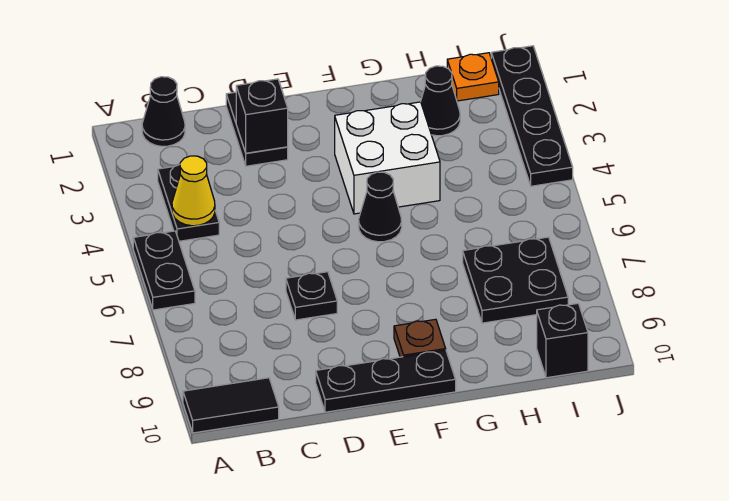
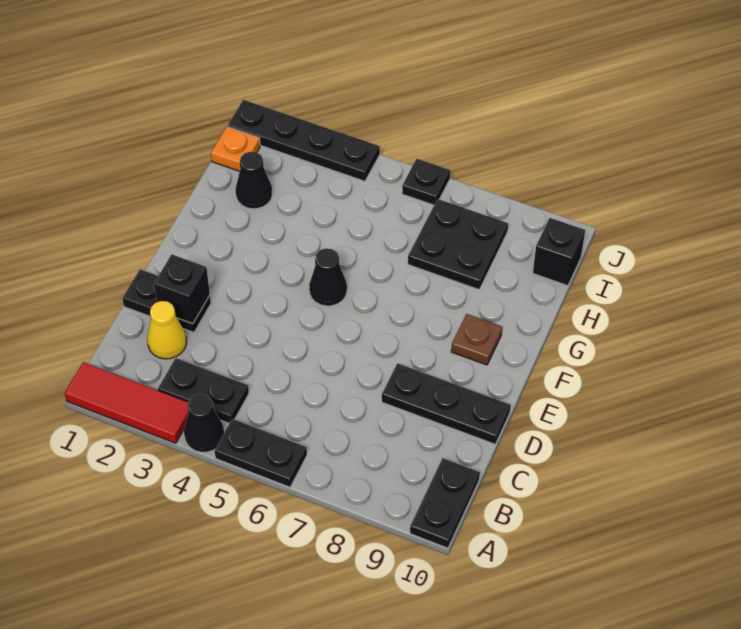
none -> red tile A1:A3 level 1
black tile A10:B10 level 1 -> black plate A10:B10 level 1
black cone B1 level 1 -> black cone A4 level 1
yellow cone B4 level 2 -> yellow cone C2 level 1
black plate D7 level 1 -> black plate J6 level 1
black plate D10:F10 level 1 -> black plate D8:D10 level 1
white brick F3:G4 level 1 -> none

